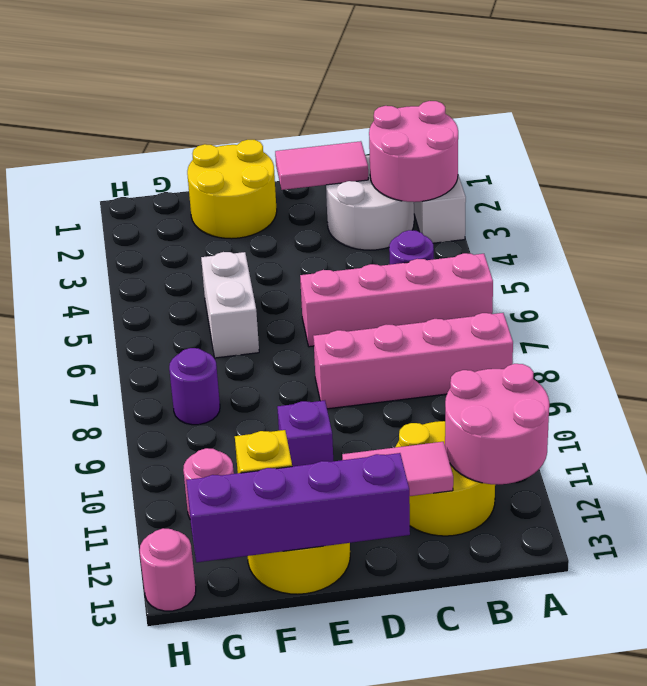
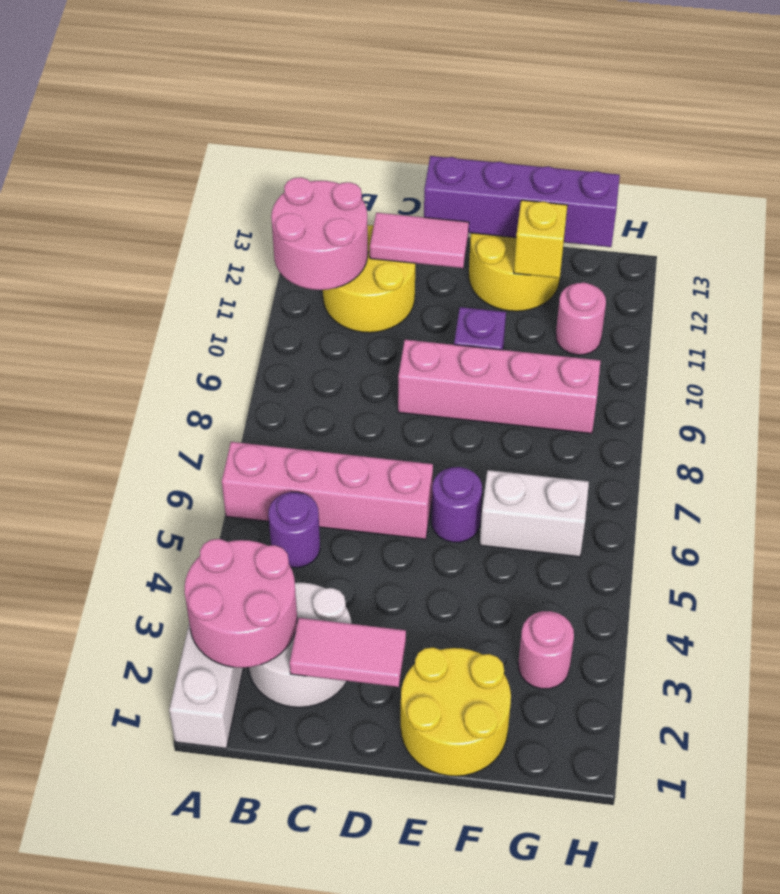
pink brick A8:D8 level 1 -> pink brick D9:G9 level 1
white brick F5:F6 level 1 -> white brick F6:G6 level 1
purple round brick G8 level 1 -> purple round brick E6 level 1
pink round brick H13 level 1 -> pink round brick G3 level 1

